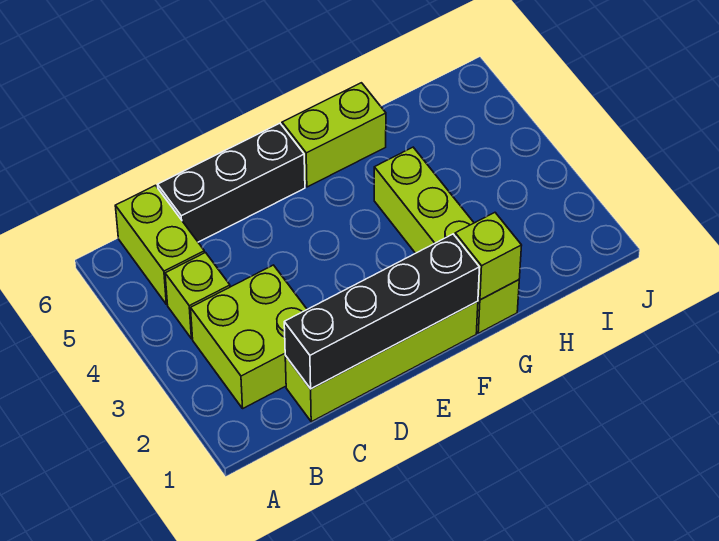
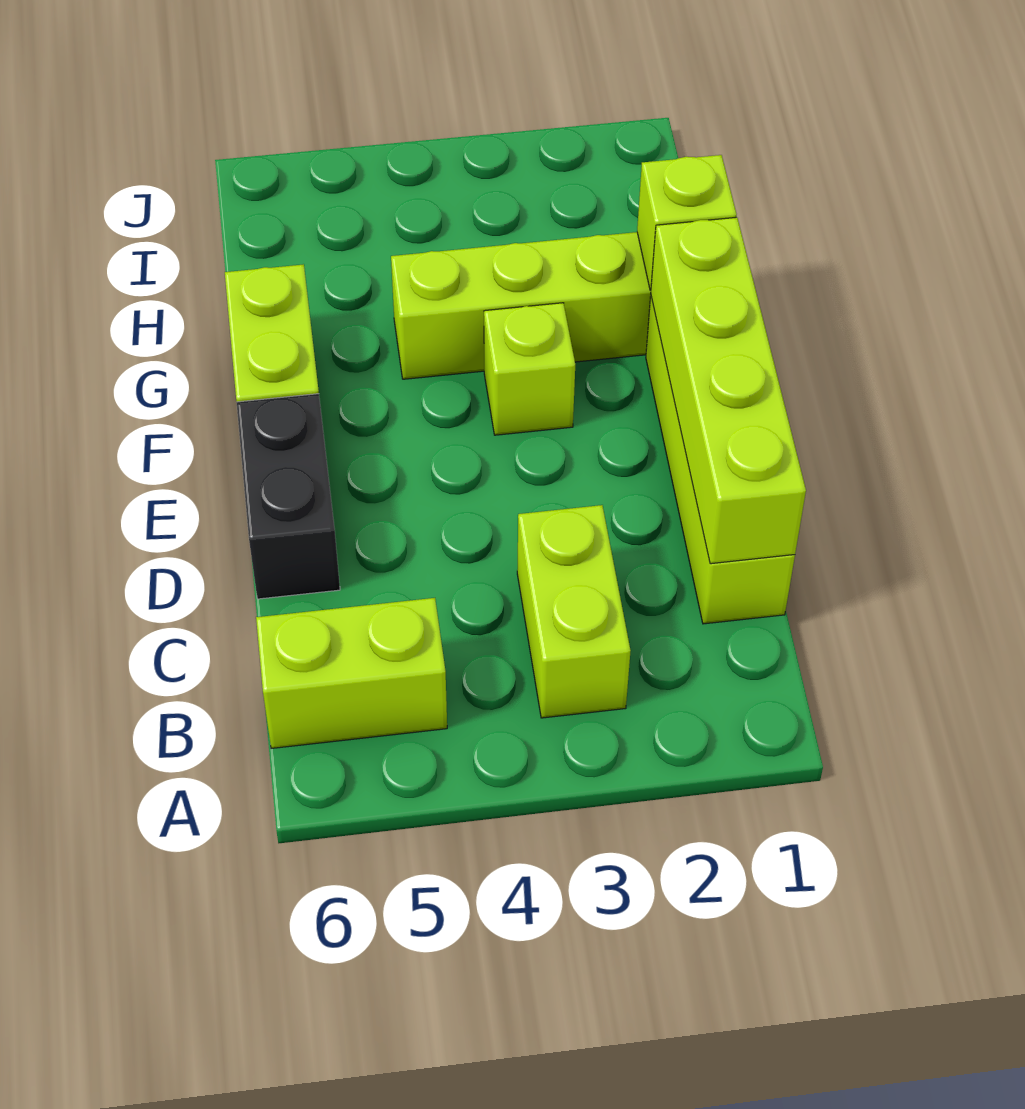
lime brick B2:C3 level 1 -> lime brick B3:C3 level 1
lime brick B4 level 1 -> lime brick F3 level 1
black brick C1:F1 level 2 -> lime brick C1:F1 level 2
black brick C6:E6 level 1 -> black brick D6:E6 level 1

